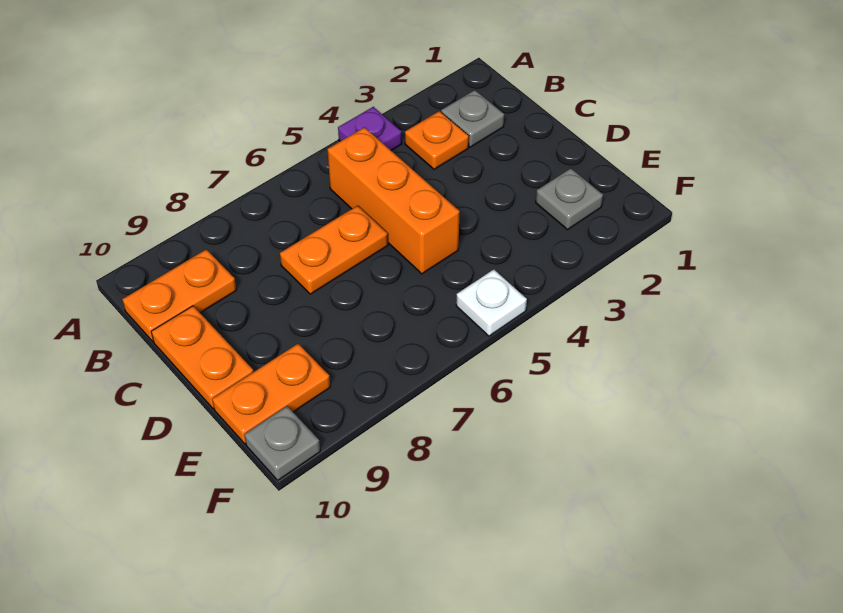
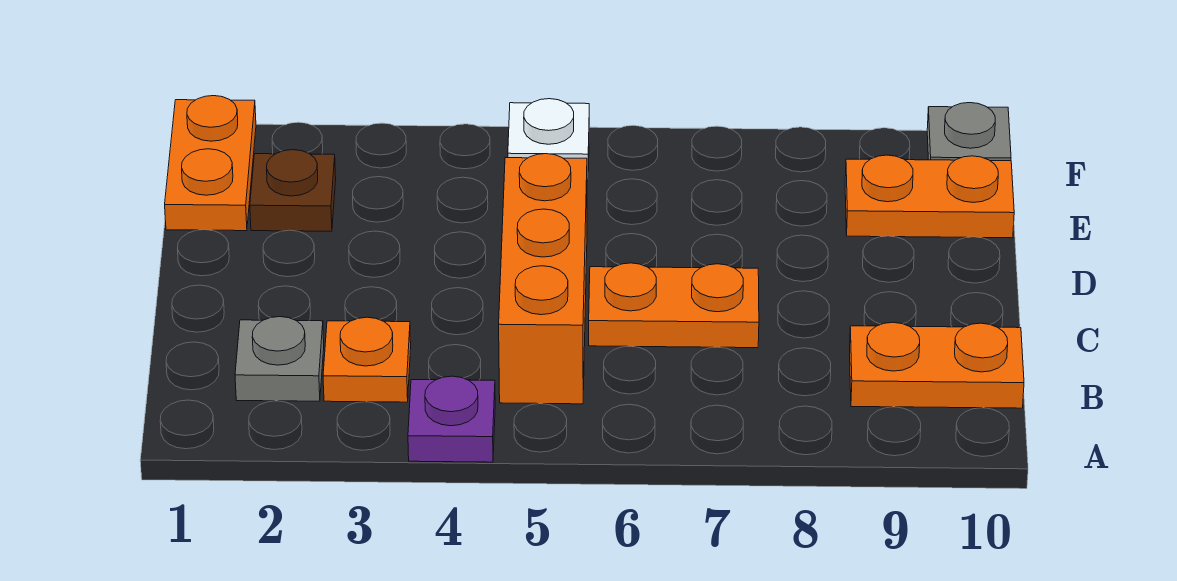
orange plate C10:D10 level 1 -> orange plate E1:F1 level 1
grey plate E2 level 1 -> brown plate E2 level 1

